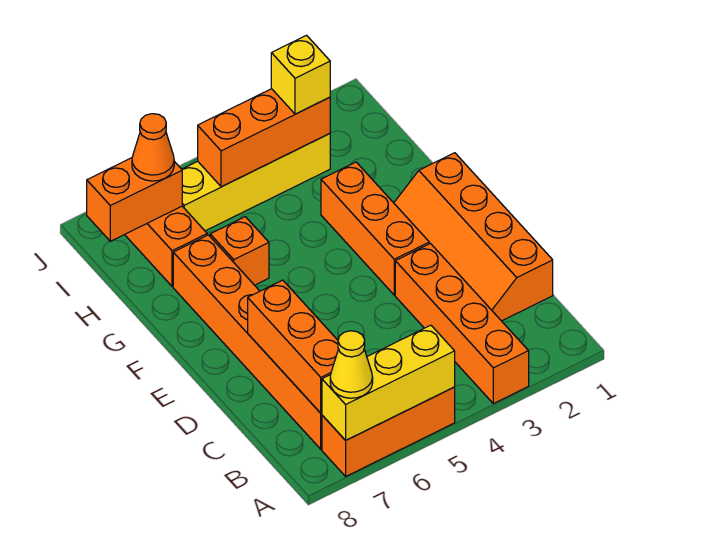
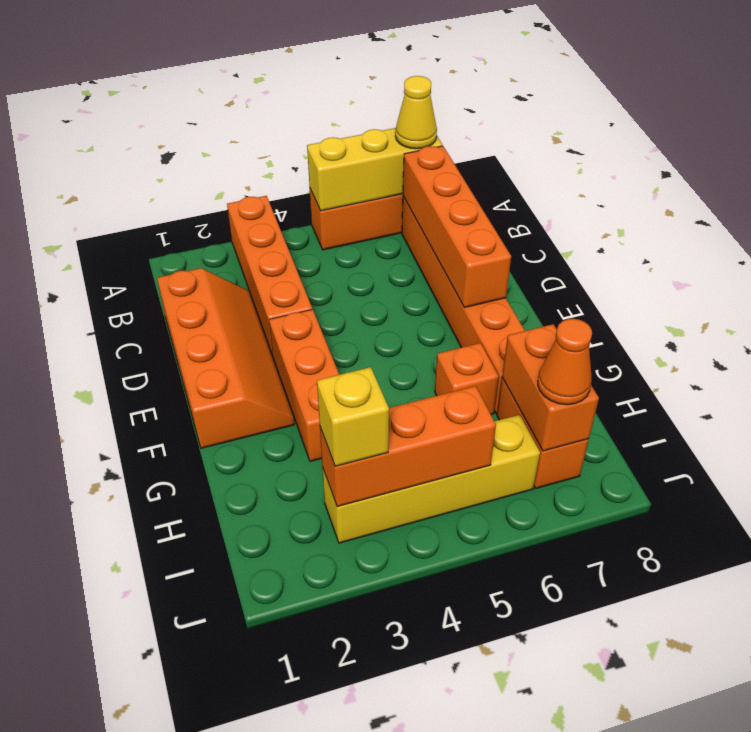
orange brick B7:D7 level 2 -> orange brick B7:E7 level 2
orange brick I7:I8 level 2 -> orange brick H7:I7 level 2

